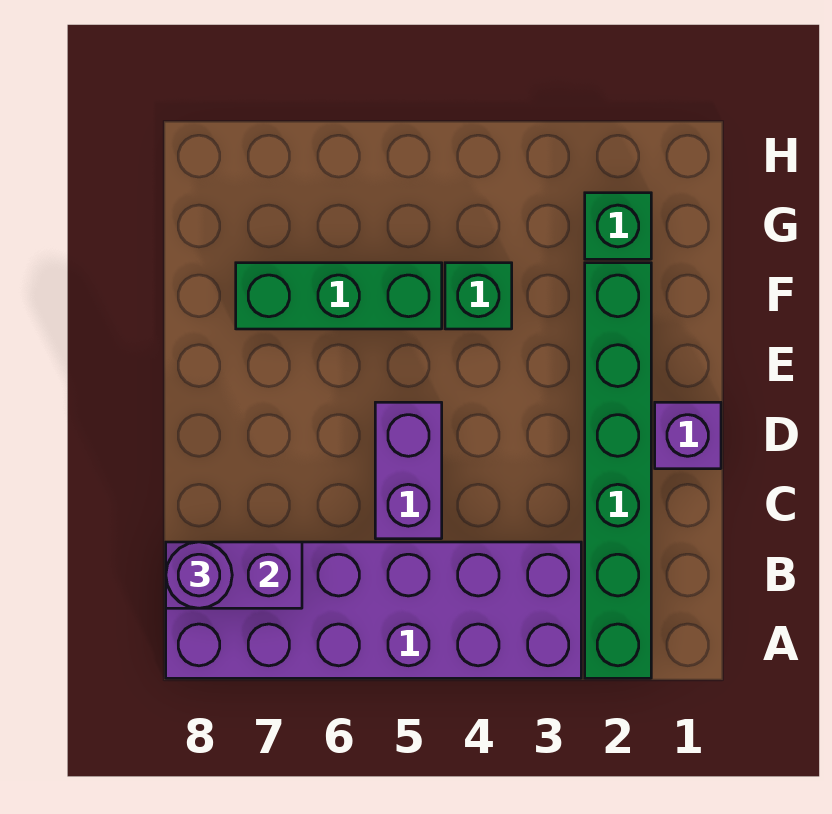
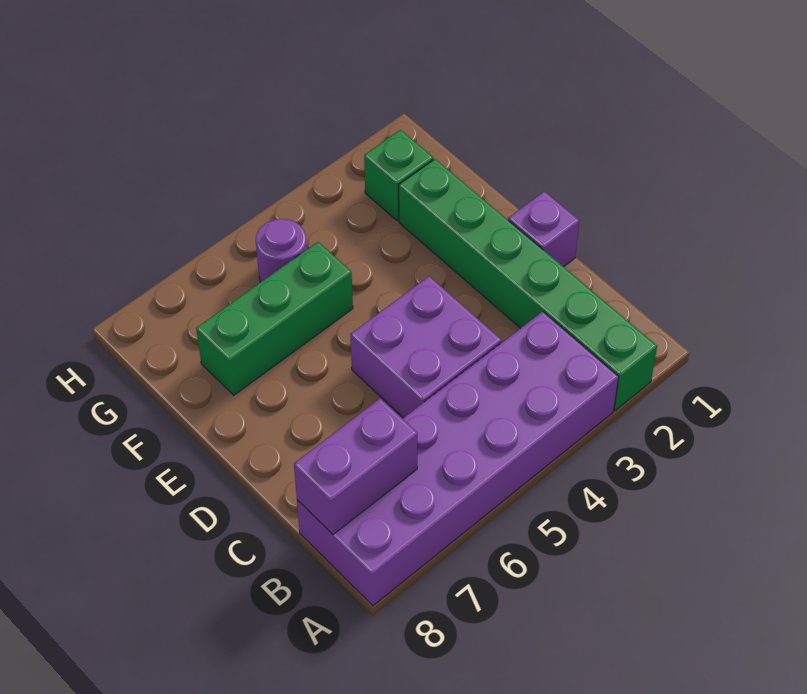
purple round brick B8 level 3 -> purple round brick G5 level 1
purple brick C5:D5 level 1 -> purple brick C4:D5 level 1
green brick F4 level 1 -> none

